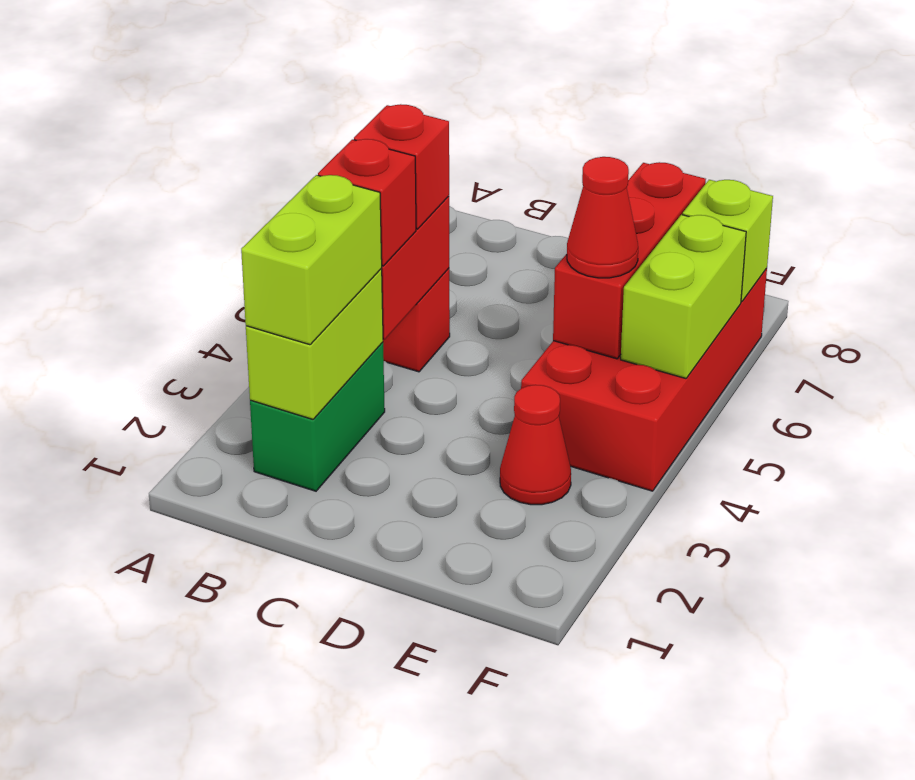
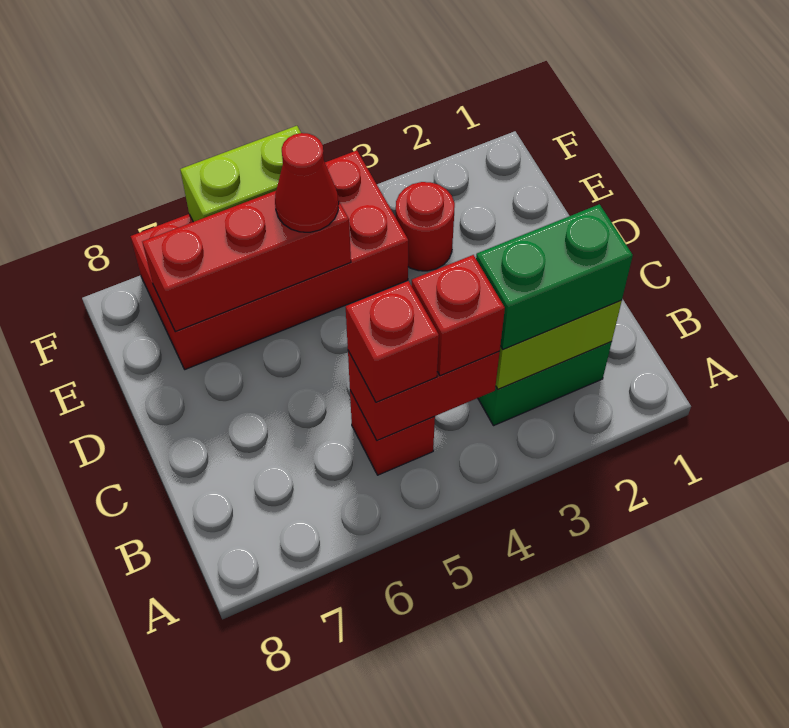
lime brick B2:B3 level 3 -> green brick B2:B3 level 3
red cone E3 level 1 -> red round brick E3 level 1
lime brick F7 level 2 -> none

